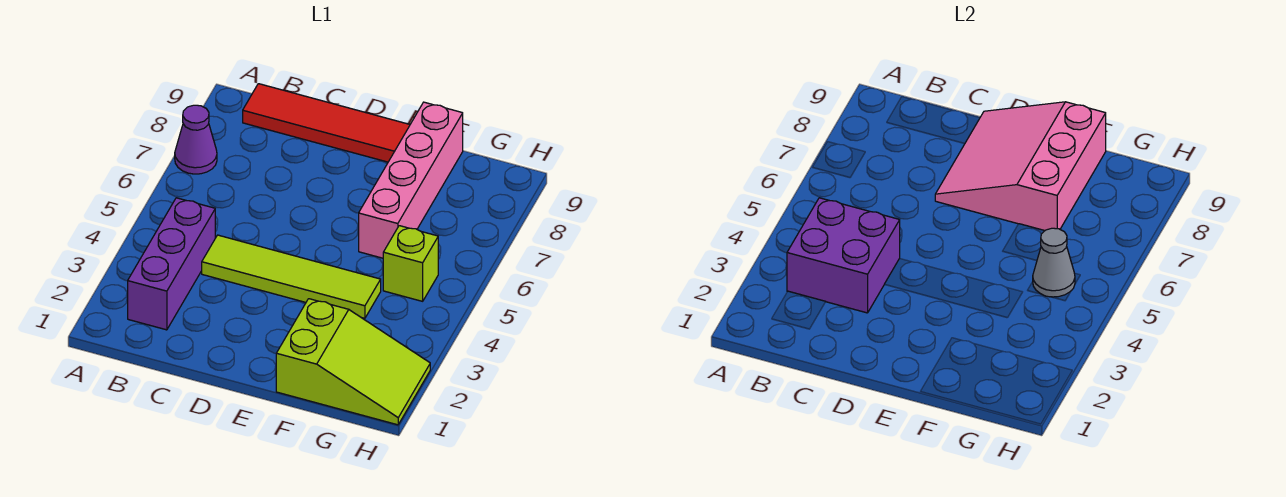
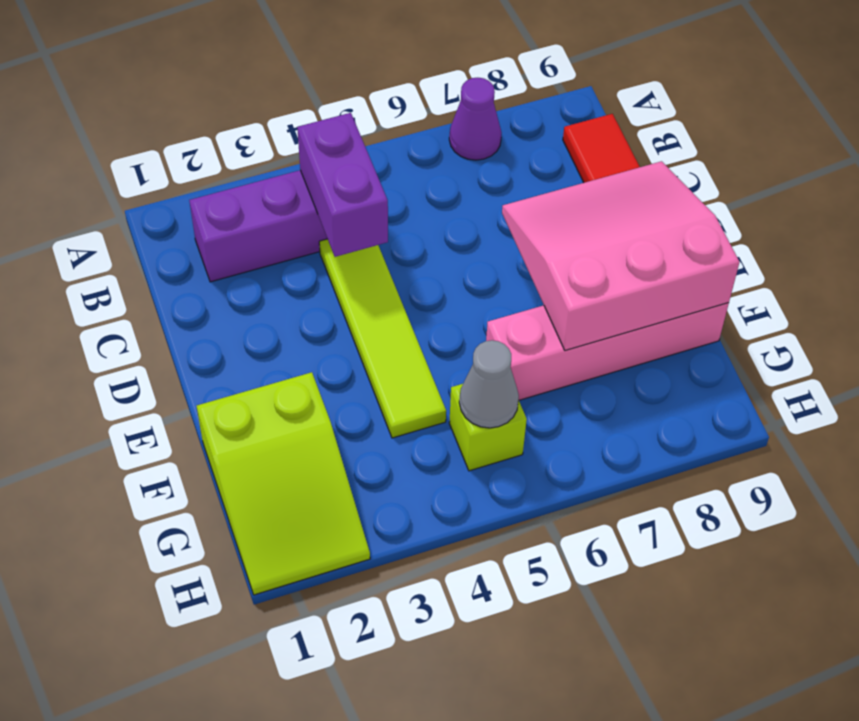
purple brick B3:C4 level 2 -> purple brick B4:C4 level 2

